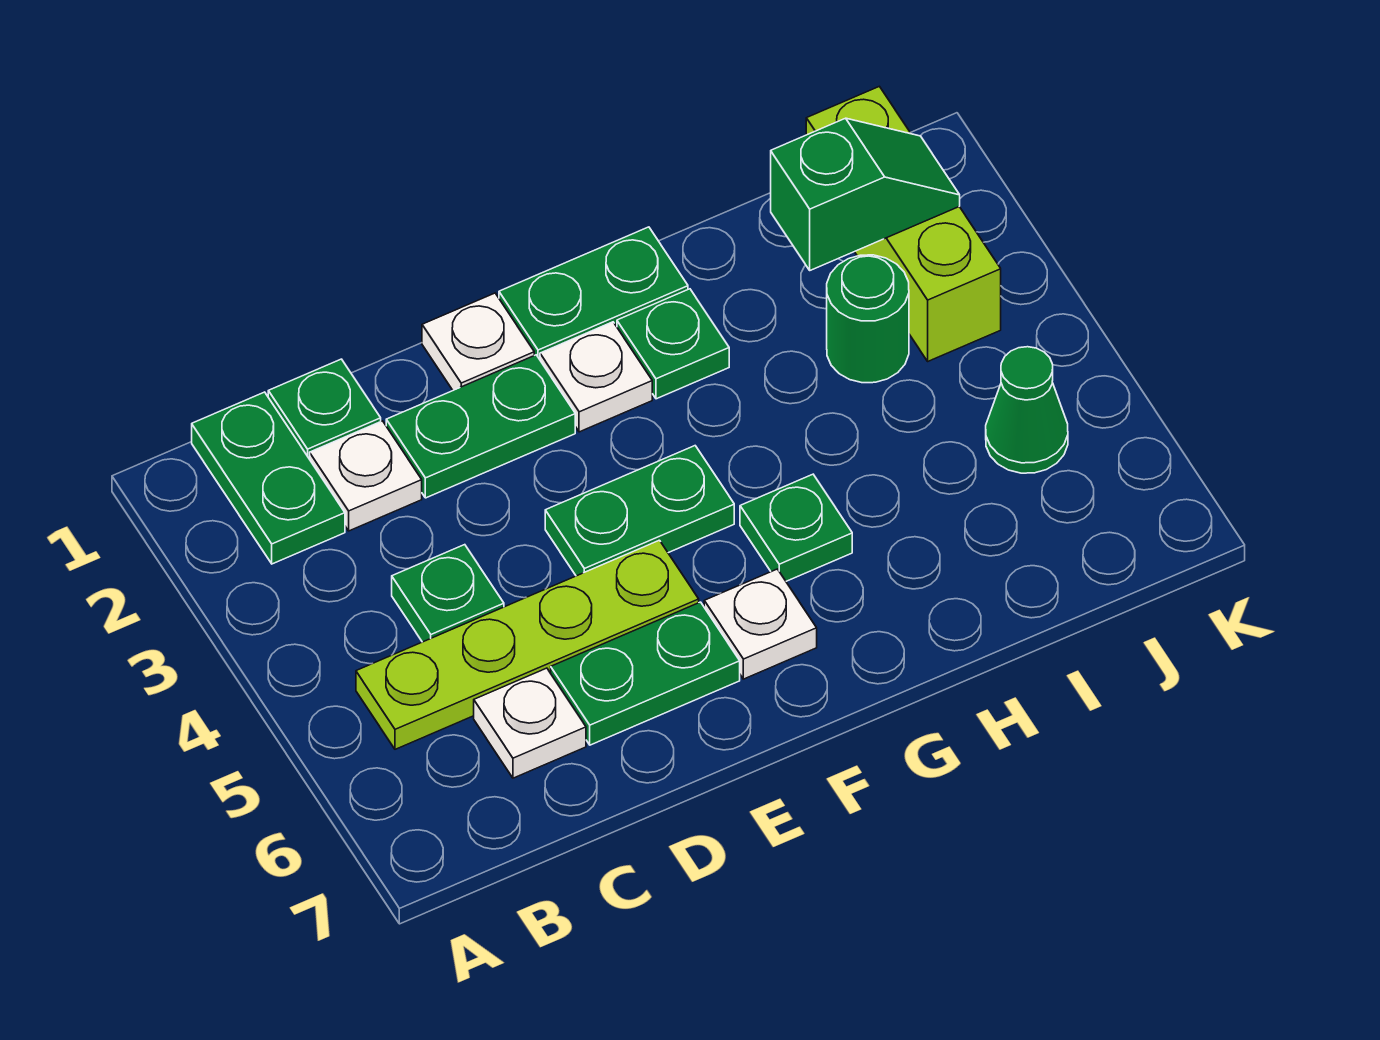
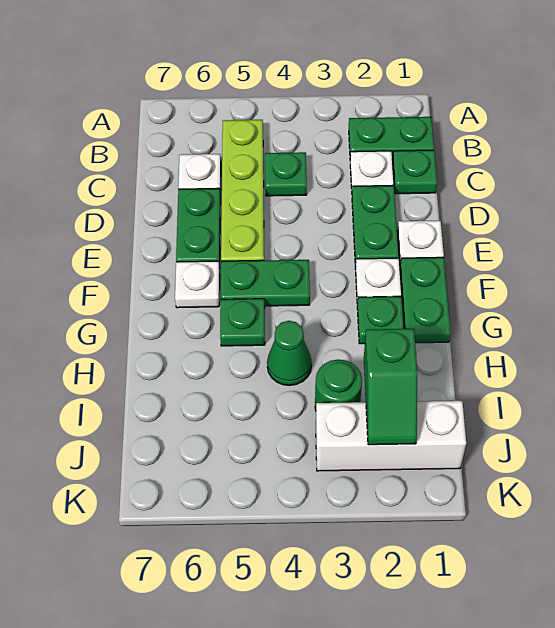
green plate E4:F4 level 1 -> green plate F4:F5 level 1
lime brick J1:J3 level 1 -> white brick J1:J3 level 1
green cone J5 level 1 -> green cone H4 level 1

